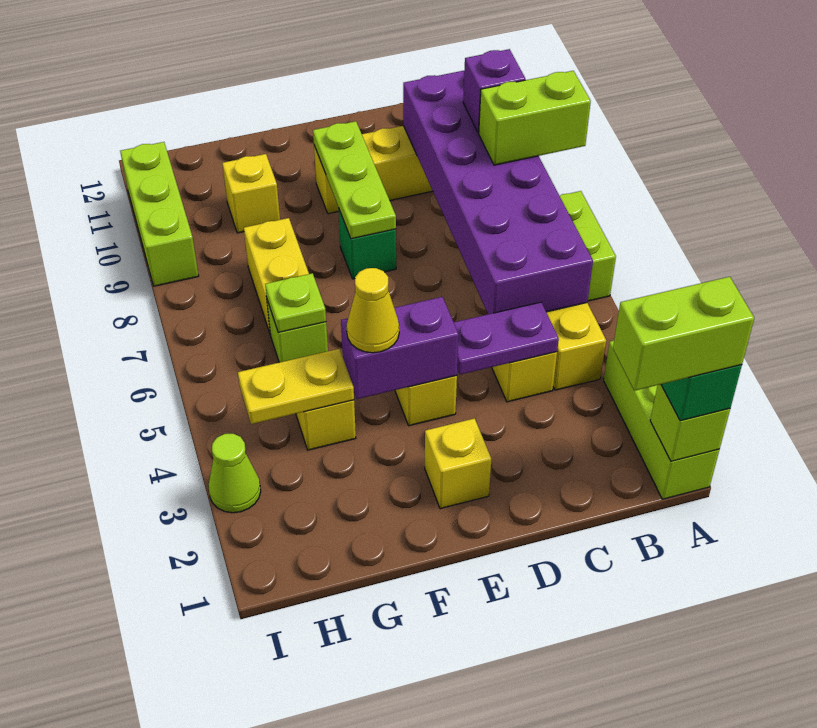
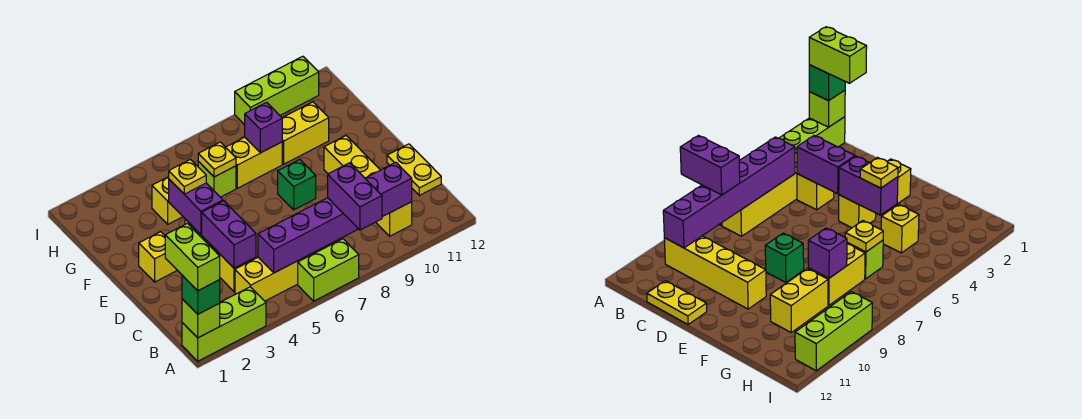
lime brick A8:B8 level 3 -> purple brick A8:B8 level 3
purple brick B5:C10 level 2 -> purple brick B5:B10 level 2
purple brick B9 level 3 -> purple brick G8 level 2
purple plate C4:D4 level 2 -> purple brick C4:D4 level 2
lime plate E8:E10 level 2 -> none
yellow cone F4 level 3 -> yellow plate F4 level 3
yellow plate G4:H4 level 2 -> yellow plate C12:D12 level 1
lime plate G6 level 2 -> yellow plate G6 level 2
yellow brick G10 level 1 -> yellow brick G9:G10 level 1
lime cone I3 level 1 -> none

